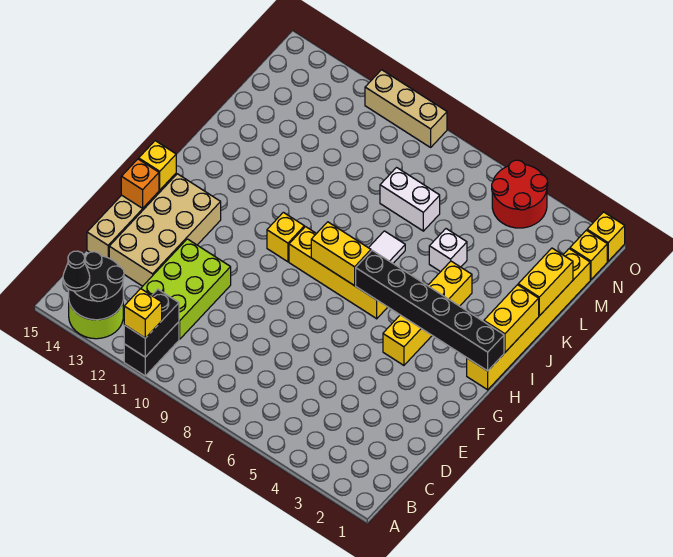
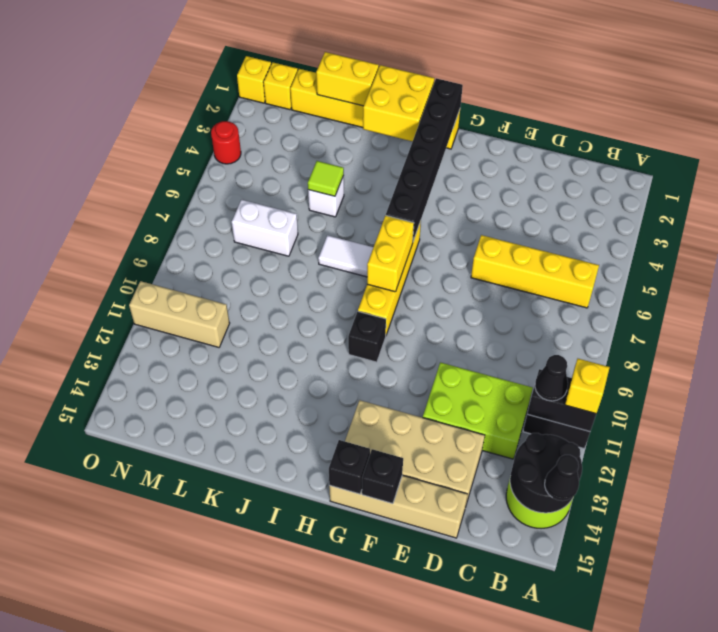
none -> black cone B11 level 3
orange brick F15 level 2 -> black brick F15 level 2
yellow brick G4:J4 level 1 -> yellow brick B6:E6 level 1
yellow brick G15 level 2 -> black brick G15 level 2
yellow brick H10 level 1 -> black brick H10 level 1
yellow brick I1:J1 level 2 -> yellow brick I1:J2 level 2
none -> lime tile K5 level 2
white brick L7:L8 level 1 -> white brick L7:M7 level 1
red round brick N4:O5 level 1 -> red round brick O4 level 1
tan brick O9:O11 level 1 -> tan brick M11:O11 level 1

